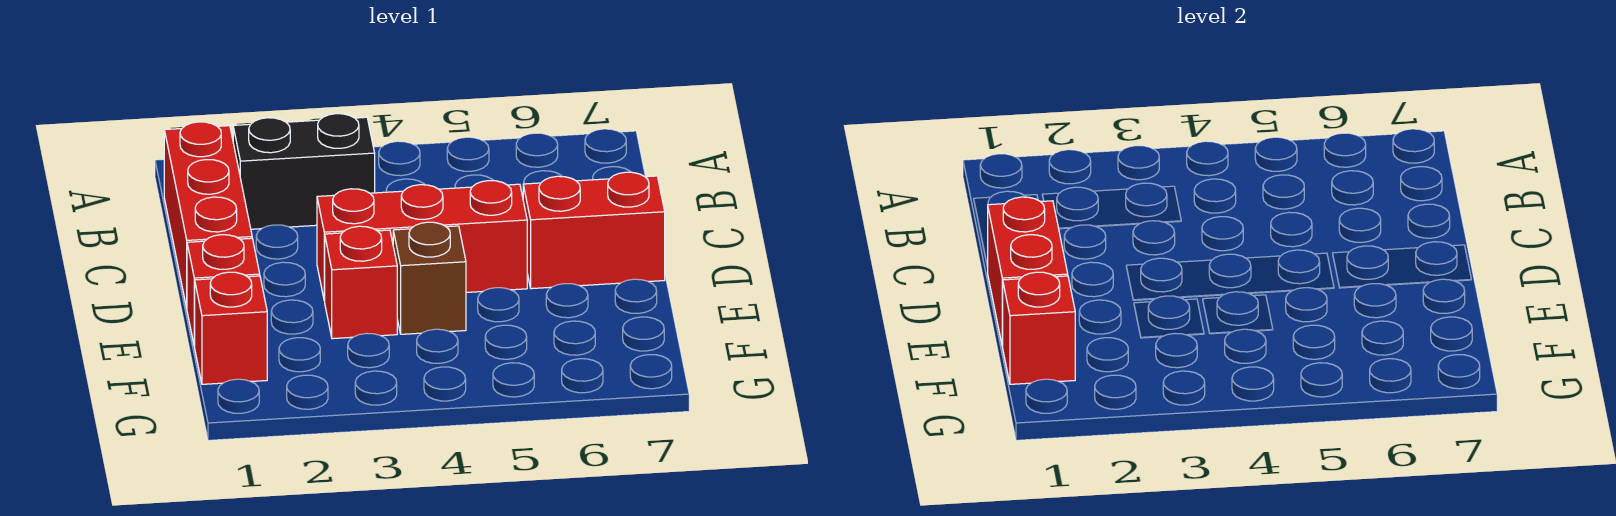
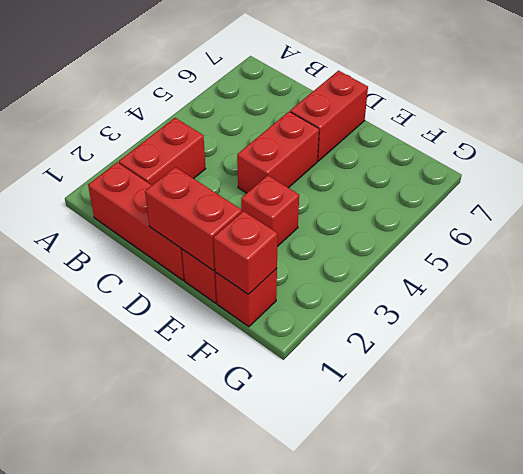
black brick B2:B3 level 1 -> red brick B2:B3 level 1
red brick D3:D5 level 1 -> red brick D4:D5 level 1
brown brick E4 level 1 -> none

